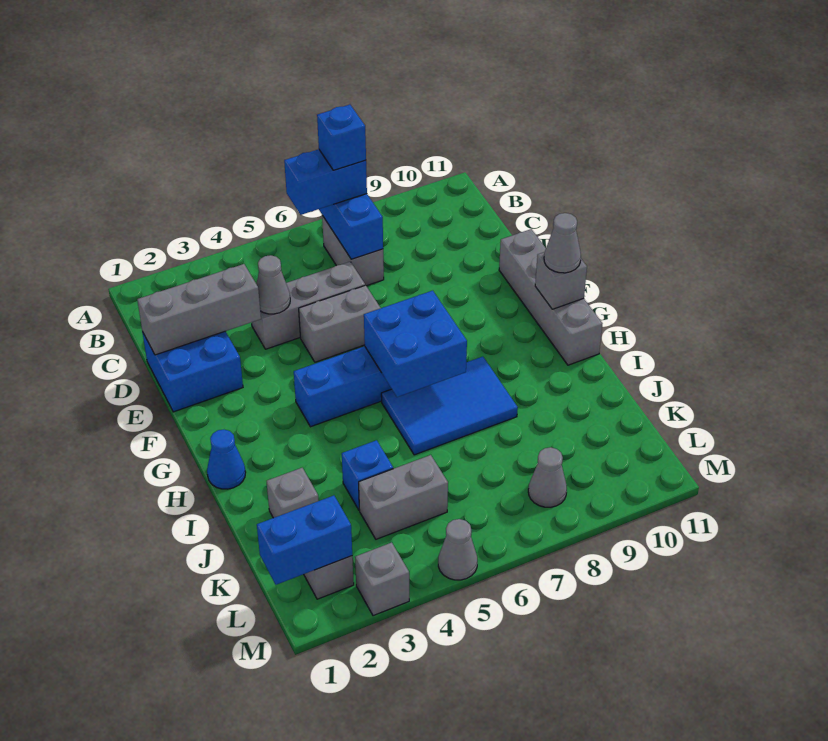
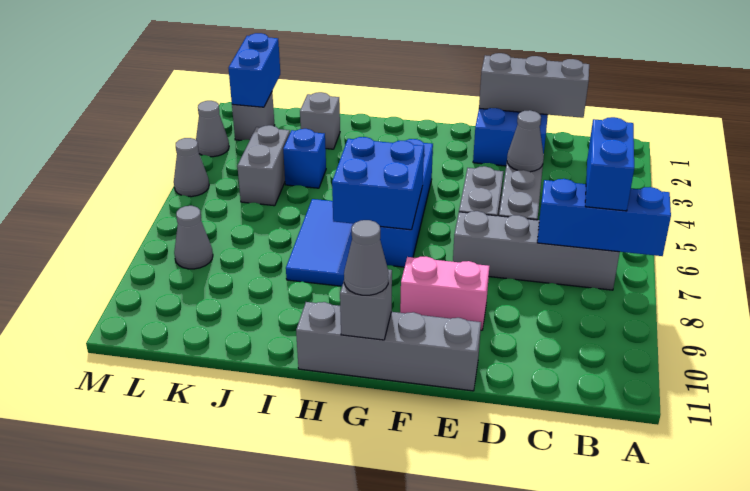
grey brick B7:C7 level 1 -> grey brick B7:E7 level 1
blue brick B7 level 4 -> none
grey brick D1:D3 level 2 -> grey brick C1:E1 level 2
none -> pink brick E9:F9 level 1
blue cone H1 level 1 -> none
grey brick M3 level 1 -> grey cone M3 level 1

